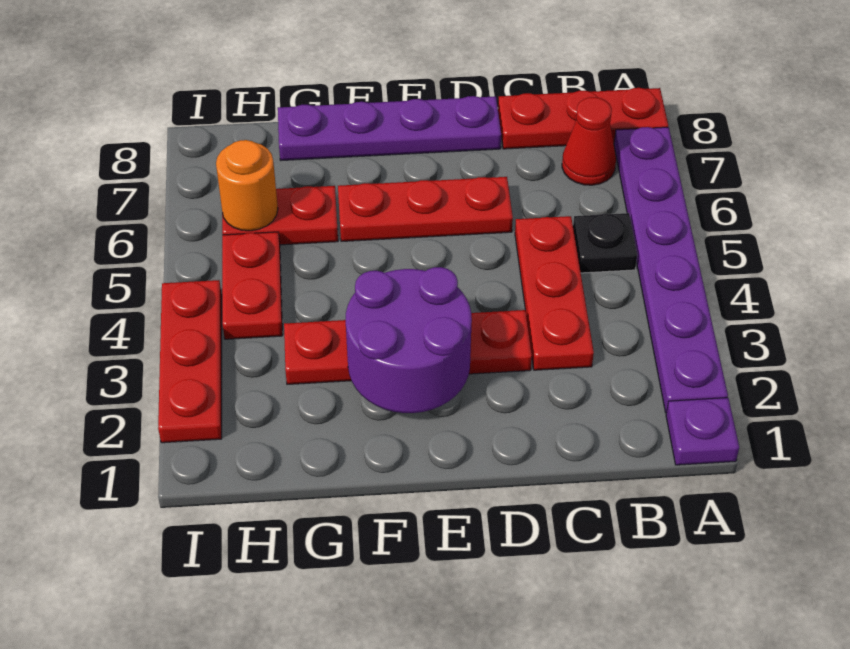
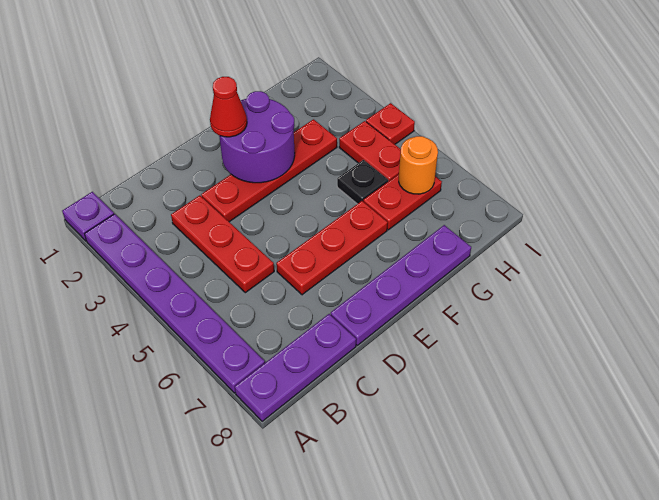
red plate A8:C8 level 1 -> purple plate A8:C8 level 1
black plate B5 level 1 -> black plate G5 level 1
red cone B7 level 1 -> red cone E2 level 3
red plate I2:I4 level 1 -> red plate I4 level 1

